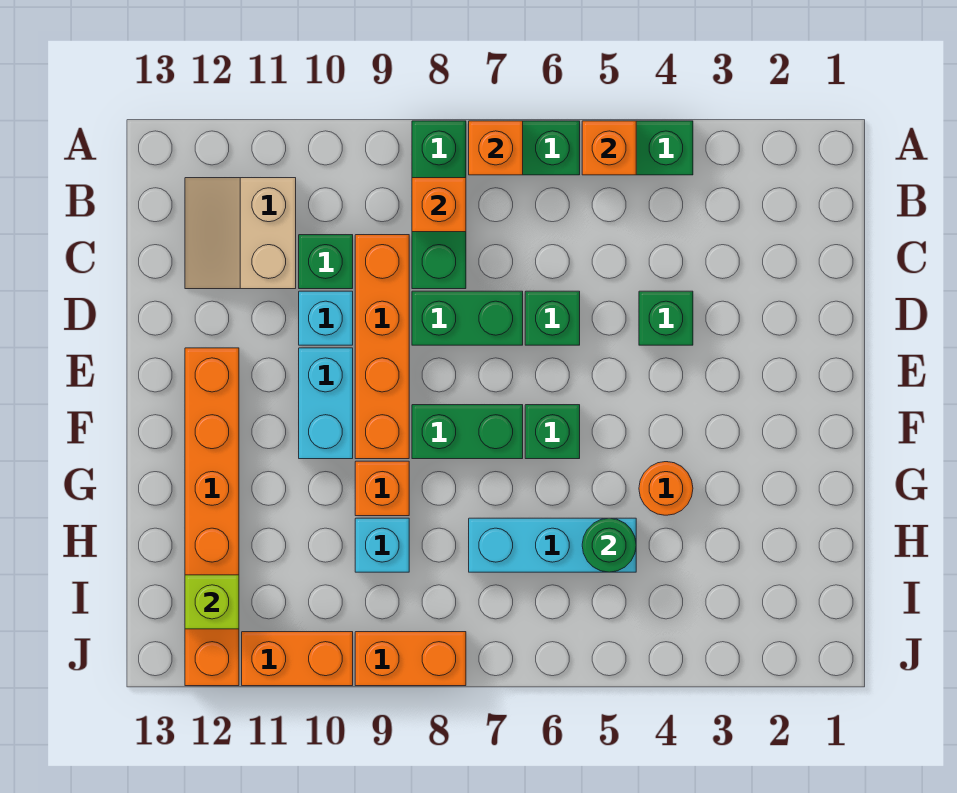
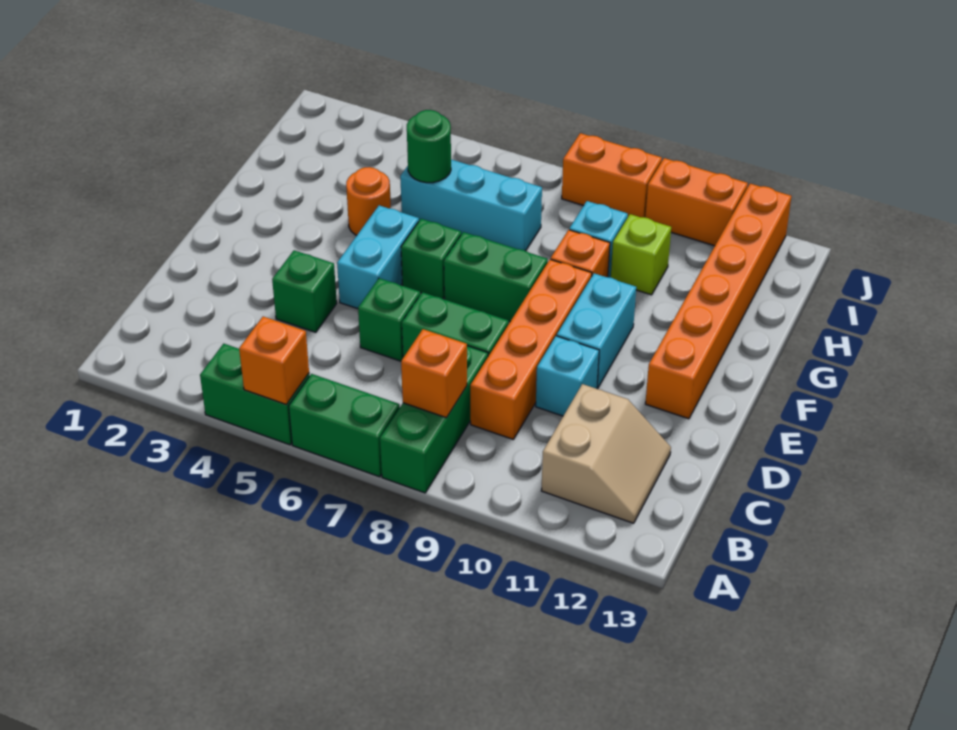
orange brick A7 level 2 -> none
green brick C10 level 1 -> none
none -> cyan brick E5:F5 level 1
lime brick I12 level 2 -> lime brick H10 level 1

